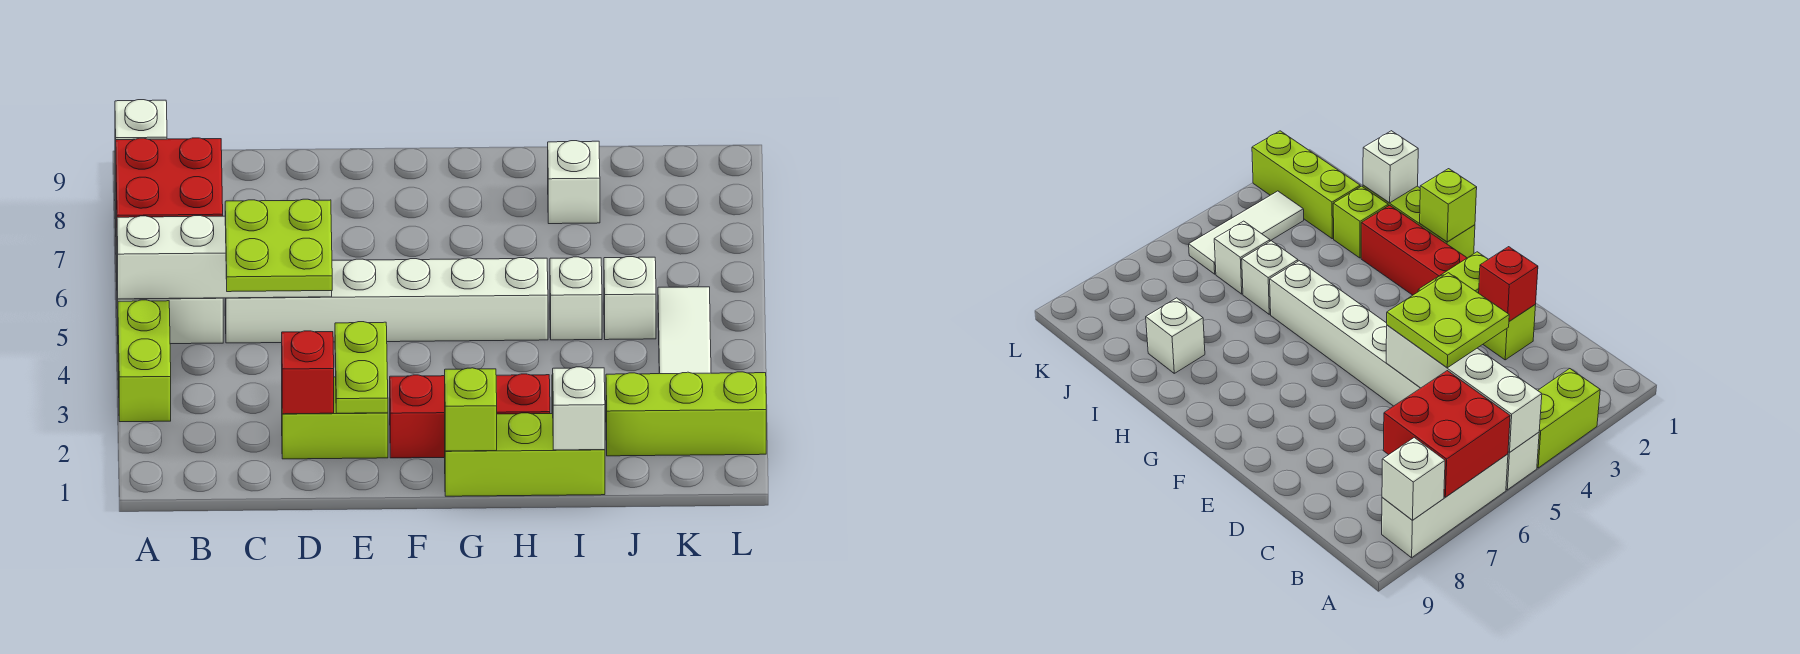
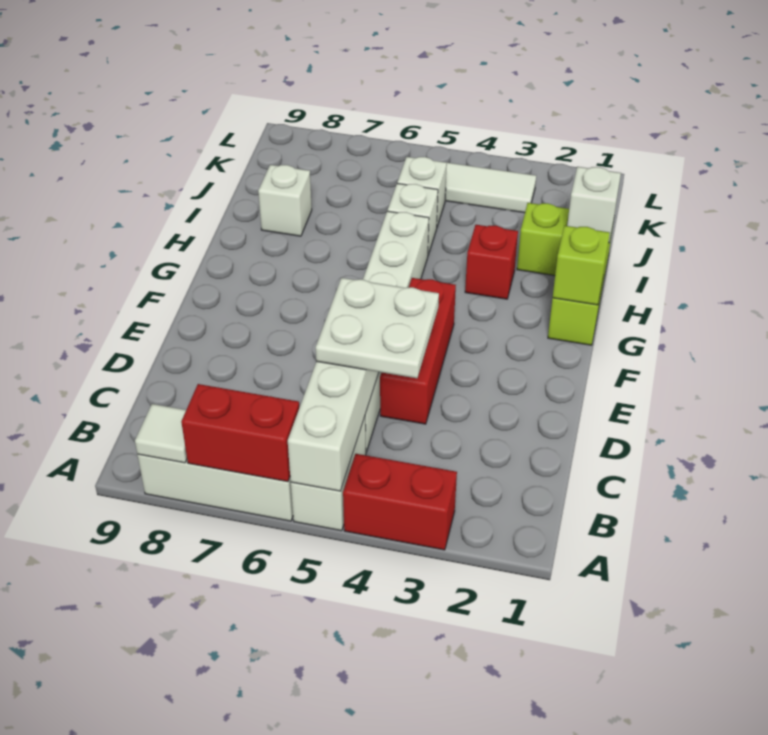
lime brick A3:A4 level 1 -> red brick A3:A4 level 1
red brick A6:B7 level 2 -> red brick A6:A7 level 2
white brick A8 level 2 -> white tile A8 level 2
lime plate C4:D5 level 3 -> white plate C4:D5 level 3
lime brick D2:E2 level 1 -> none
red brick D2 level 2 -> red brick H3 level 1
lime plate E2:E3 level 2 -> none
red brick F2:H2 level 1 -> red brick D4:F4 level 1
lime brick J2:L2 level 1 -> none

